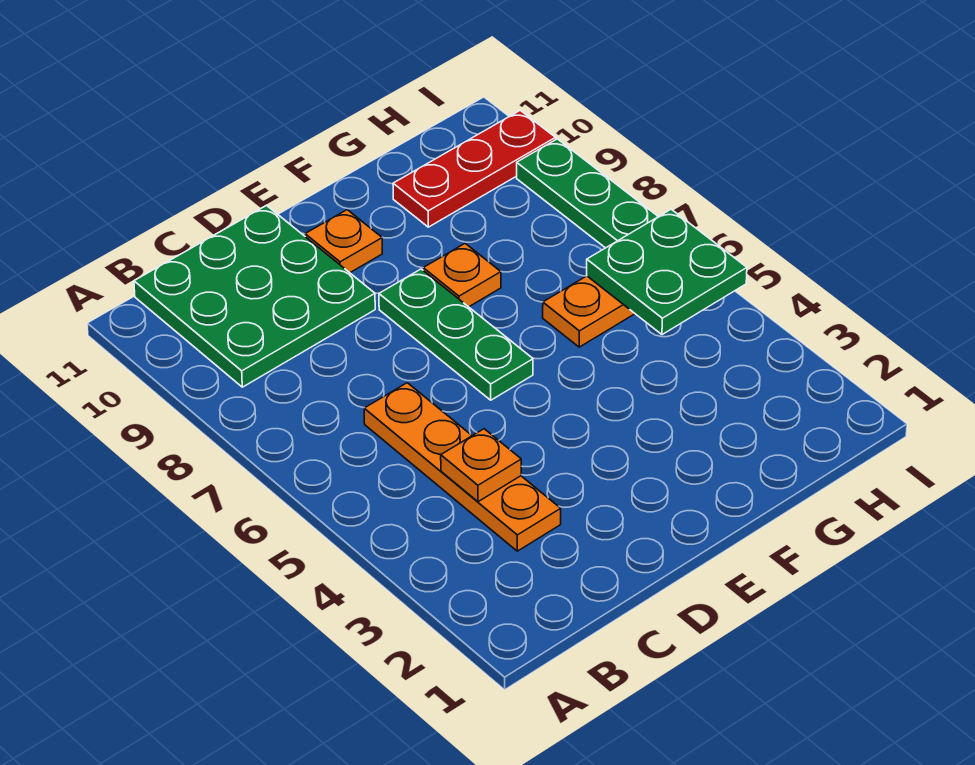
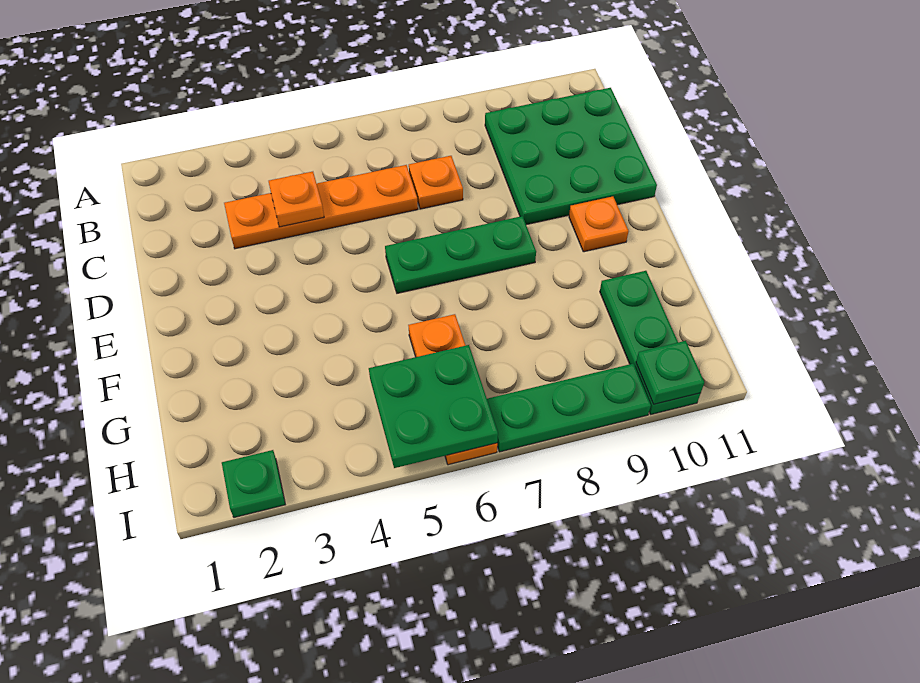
orange plate F8 level 1 -> orange plate C7 level 1
red plate G10:I10 level 1 -> green plate G10:I10 level 1
none -> green plate I2 level 1
none -> green plate I10 level 2

